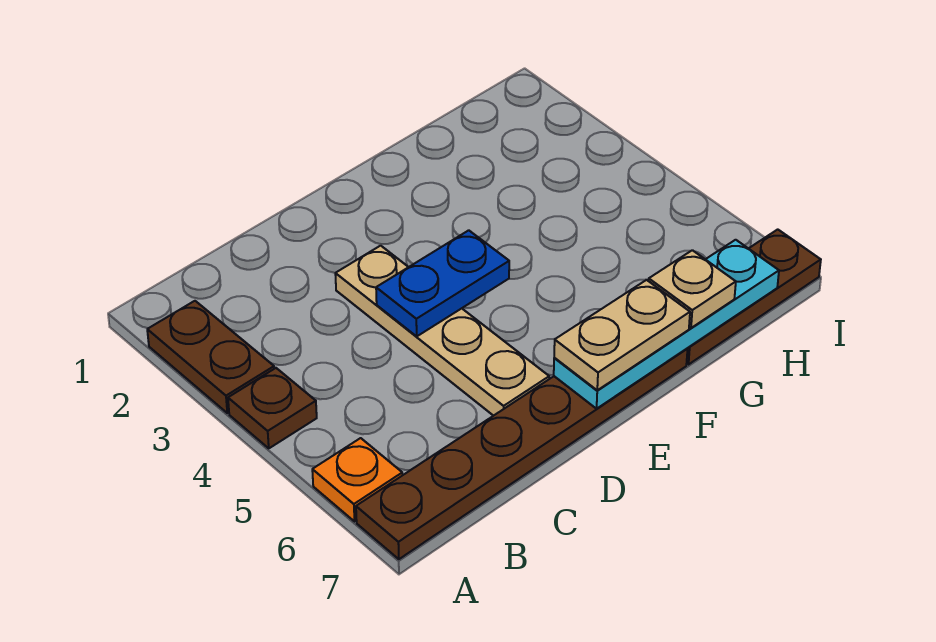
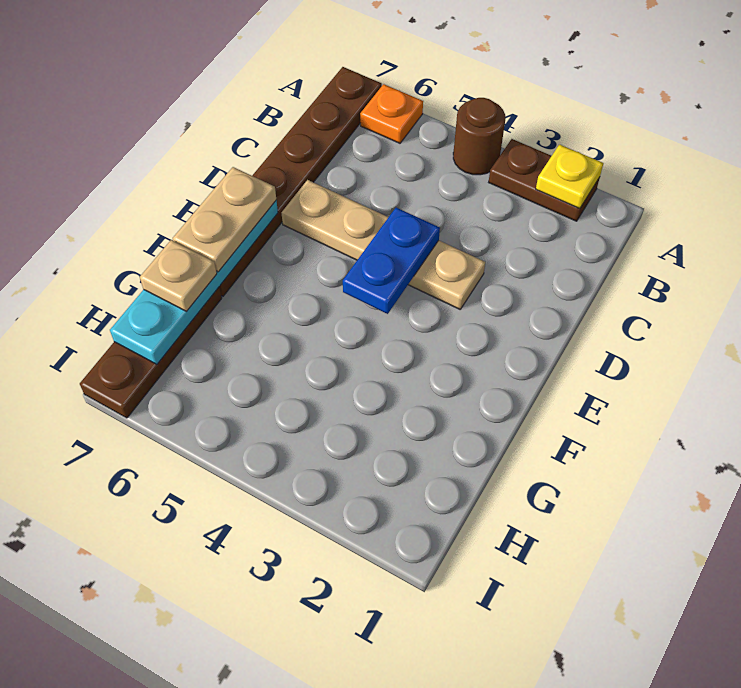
none -> yellow plate A2 level 2
brown plate A4 level 1 -> brown round brick A4 level 1

